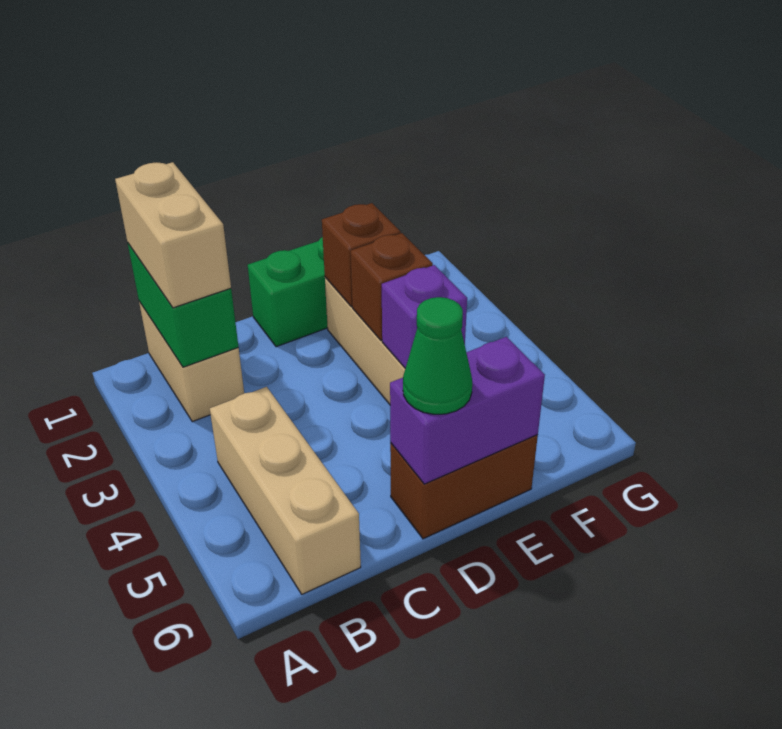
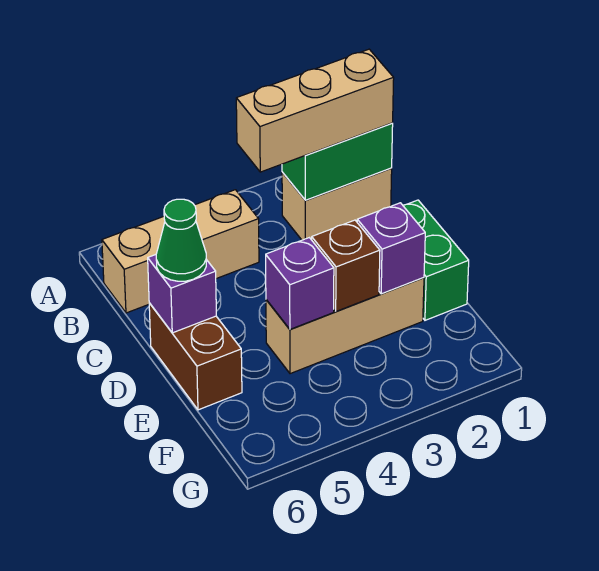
tan brick B1:B2 level 3 -> tan brick B1:B3 level 3
purple brick D6:E6 level 2 -> purple brick D6 level 2
brown brick E2 level 2 -> purple brick E2 level 2

